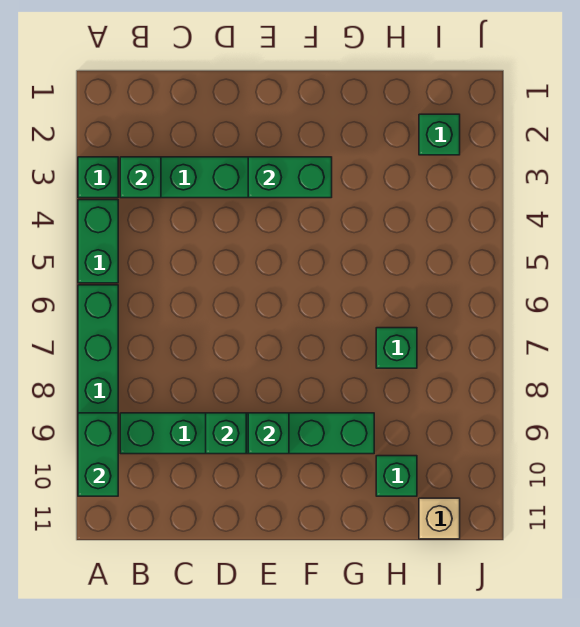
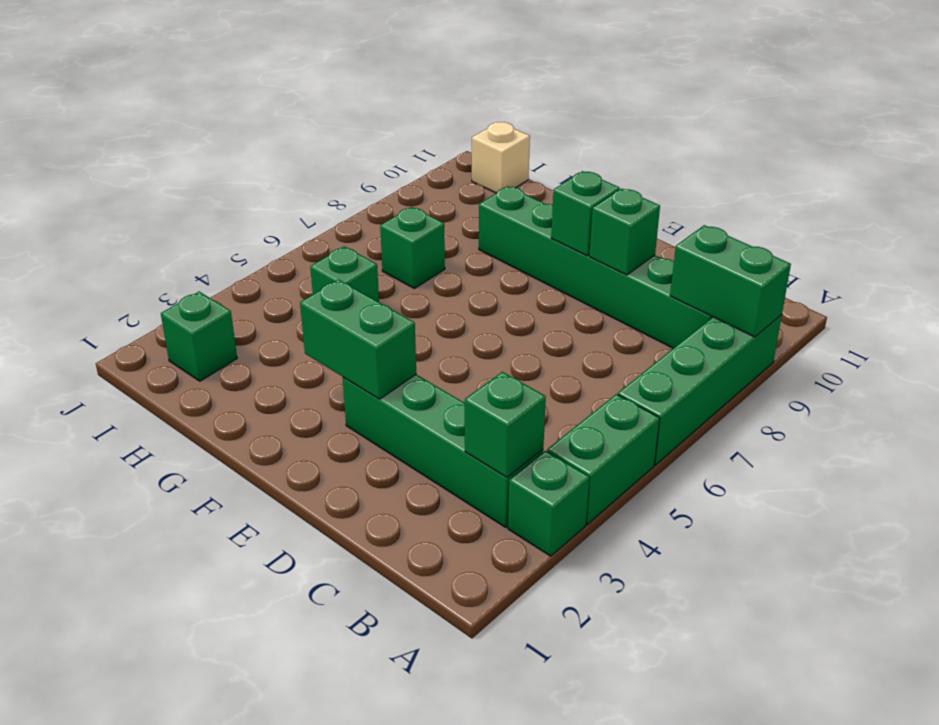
green brick A9:A10 level 2 -> green brick A9:B9 level 2
green brick H10 level 1 -> green brick H5 level 1

